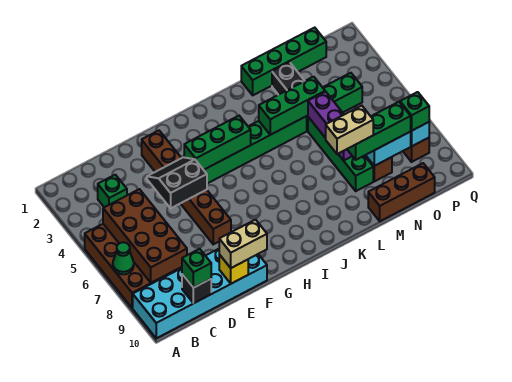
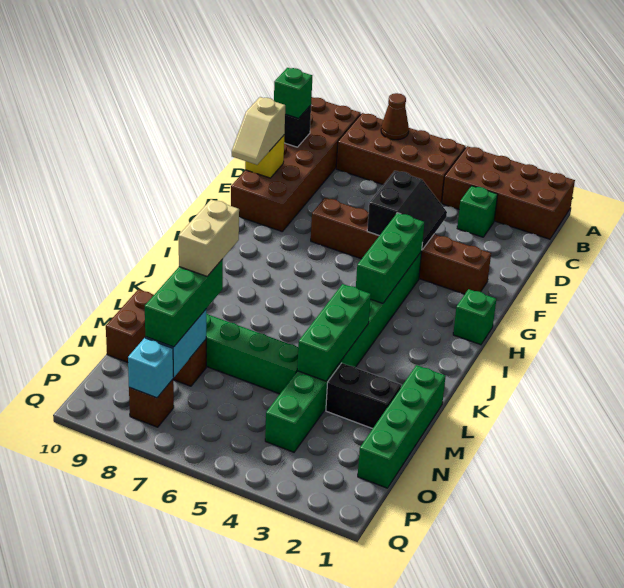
green cone A7 level 2 -> brown cone A7 level 2
cyan brick A9:F10 level 1 -> brown brick A9:F10 level 1
brown brick B5:C8 level 2 -> brown brick A1:B4 level 1
tan brick E10:F10 level 3 -> tan slope E10:F10 level 3 top E
purple brick M5:M7 level 2 -> none
brown brick M10:O10 level 1 -> brown brick M10:N10 level 1
green brick P8 level 3 -> green brick H1 level 1

